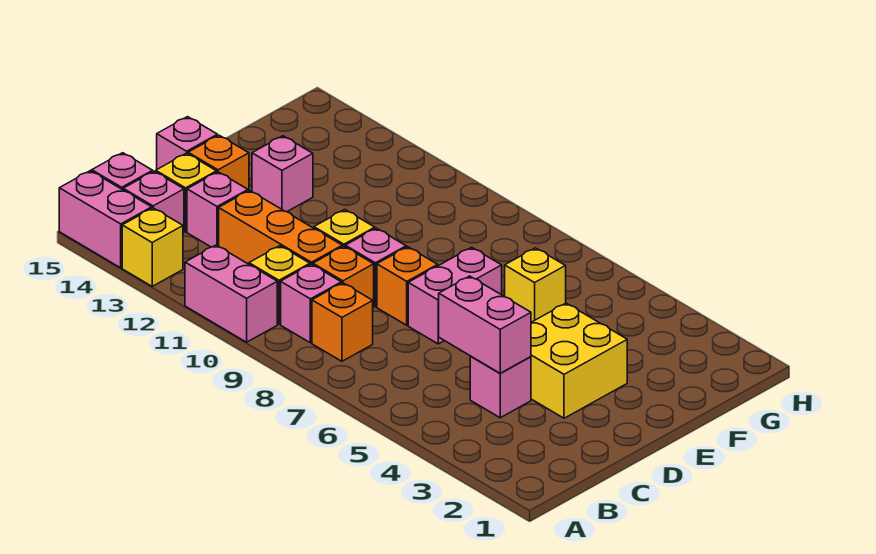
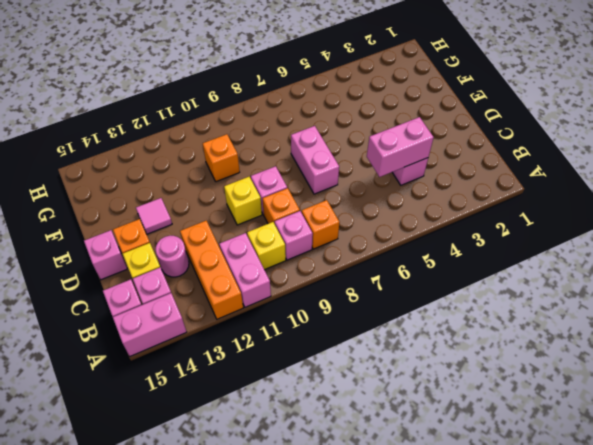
pink brick A10:A11 level 1 -> pink brick A11:B11 level 1
yellow brick A13 level 1 -> none
orange brick C10:C12 level 1 -> orange brick A12:C12 level 1
pink brick C13 level 1 -> pink round brick C13 level 1
yellow brick D3:E4 level 1 -> none
orange brick D8 level 1 -> orange brick F10 level 1
pink brick E13 level 1 -> pink tile E13 level 1
yellow brick F6 level 1 -> none

